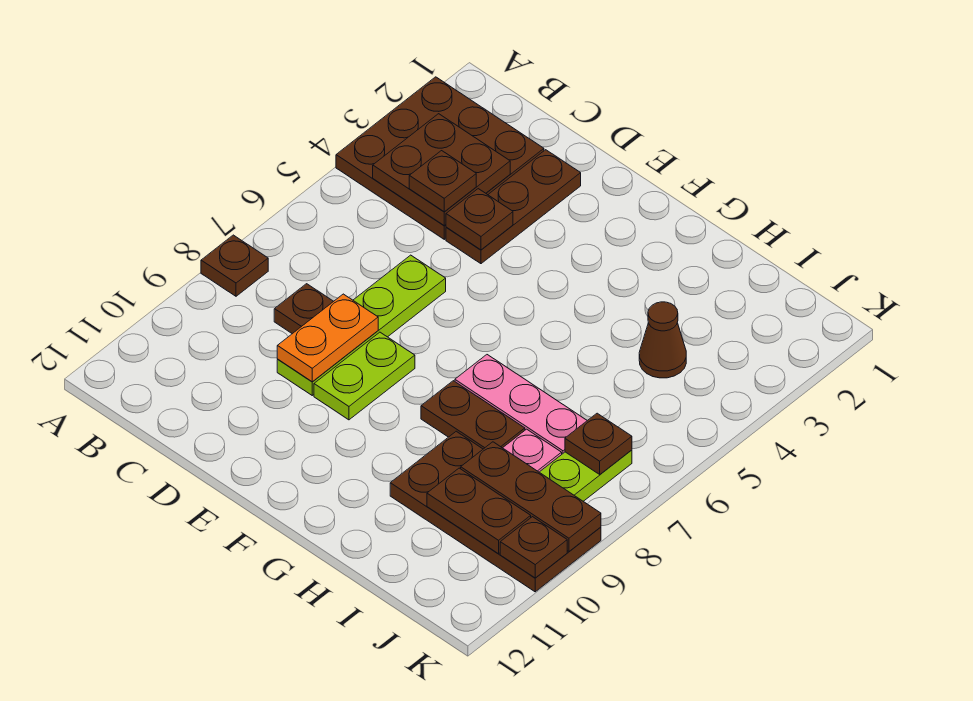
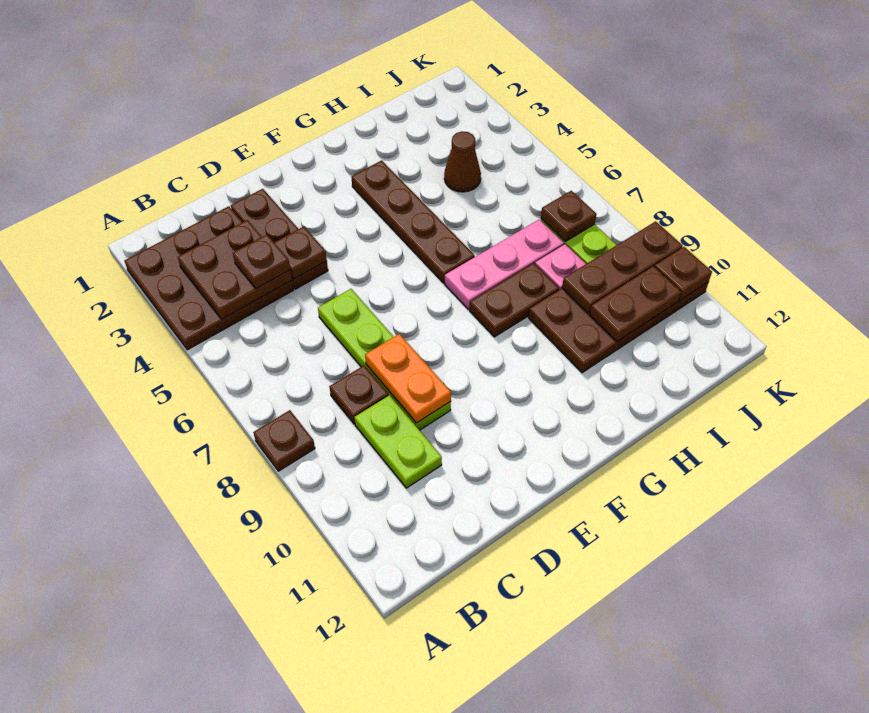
lime plate E8:E9 level 1 -> lime plate C9:C10 level 1
none -> brown plate G3:G6 level 1

